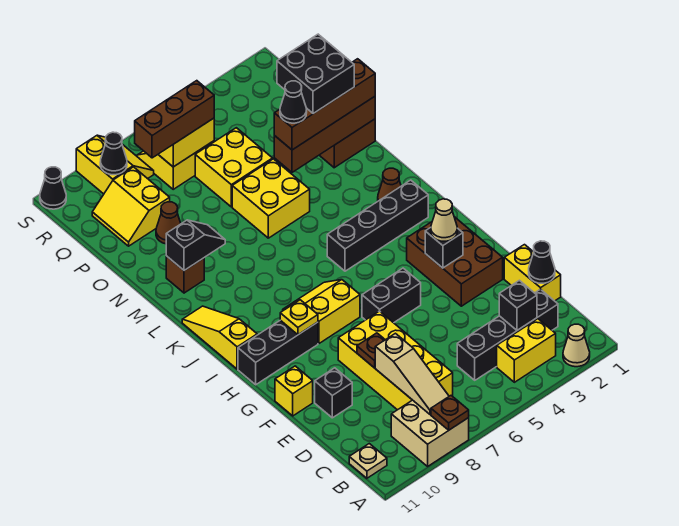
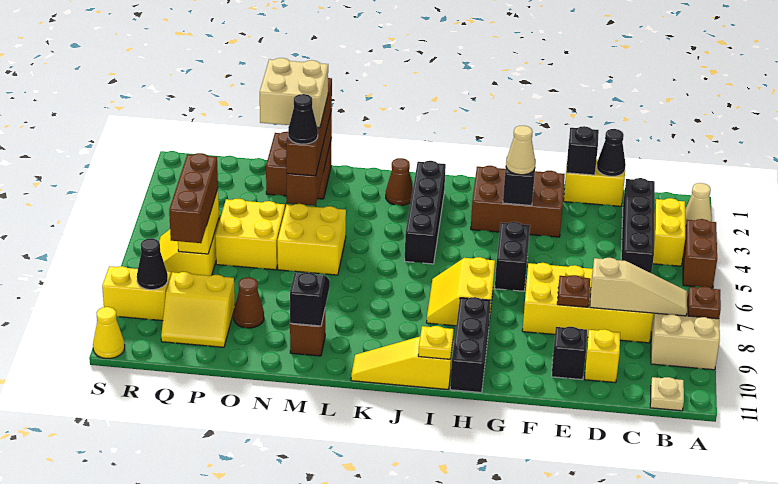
none -> brown brick A4:A5 level 1
black brick C3 level 2 -> black brick E1 level 2
yellow brick F11 level 1 -> yellow brick D10 level 1
yellow plate H9 level 2 -> yellow plate I11 level 2
black brick N2:O3 level 4 -> tan brick N2:O3 level 4
black cone S11 level 1 -> yellow cone S11 level 1

